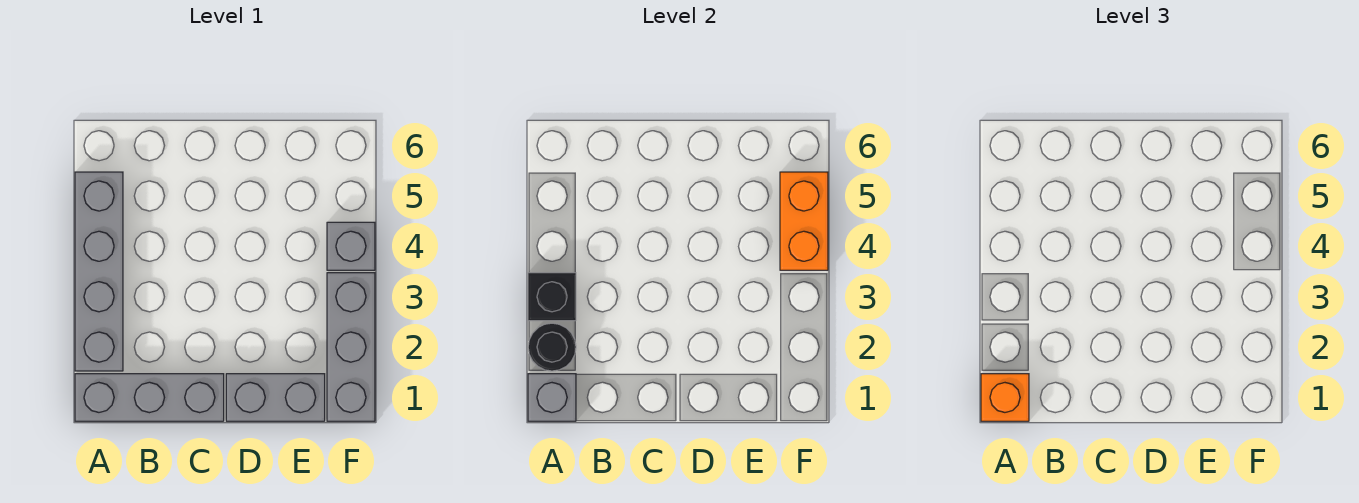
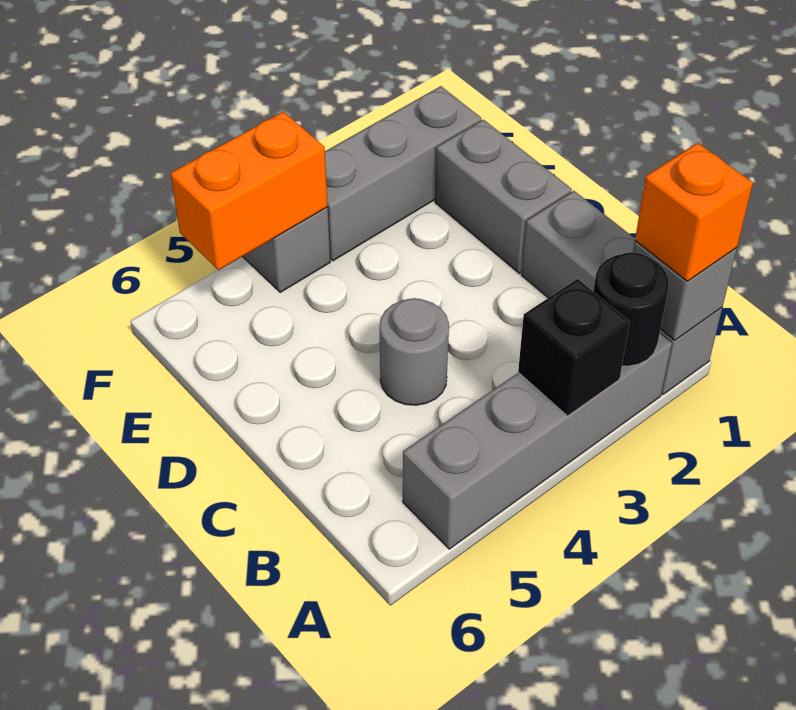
none -> grey round brick C4 level 1

